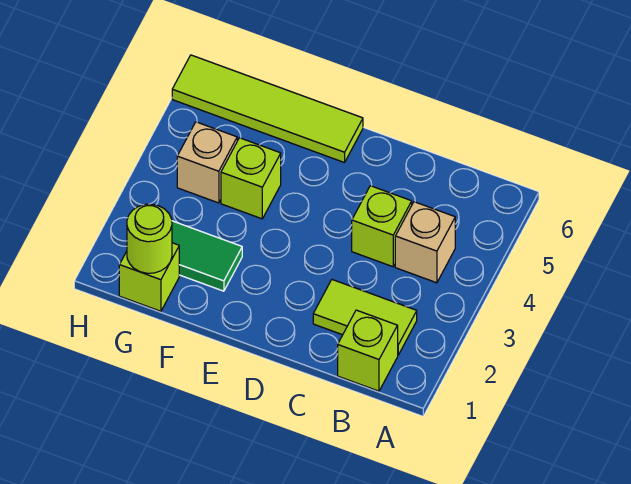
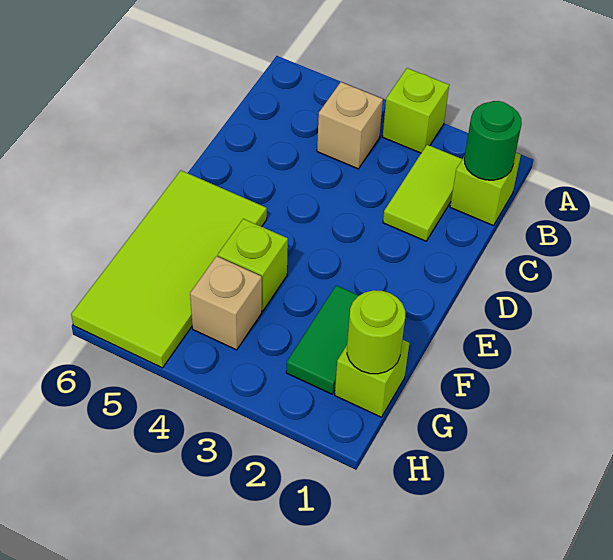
none -> green round brick B1 level 2
lime brick C4 level 1 -> lime brick A3 level 1
lime tile E6:H6 level 1 -> lime tile E5:H6 level 1

